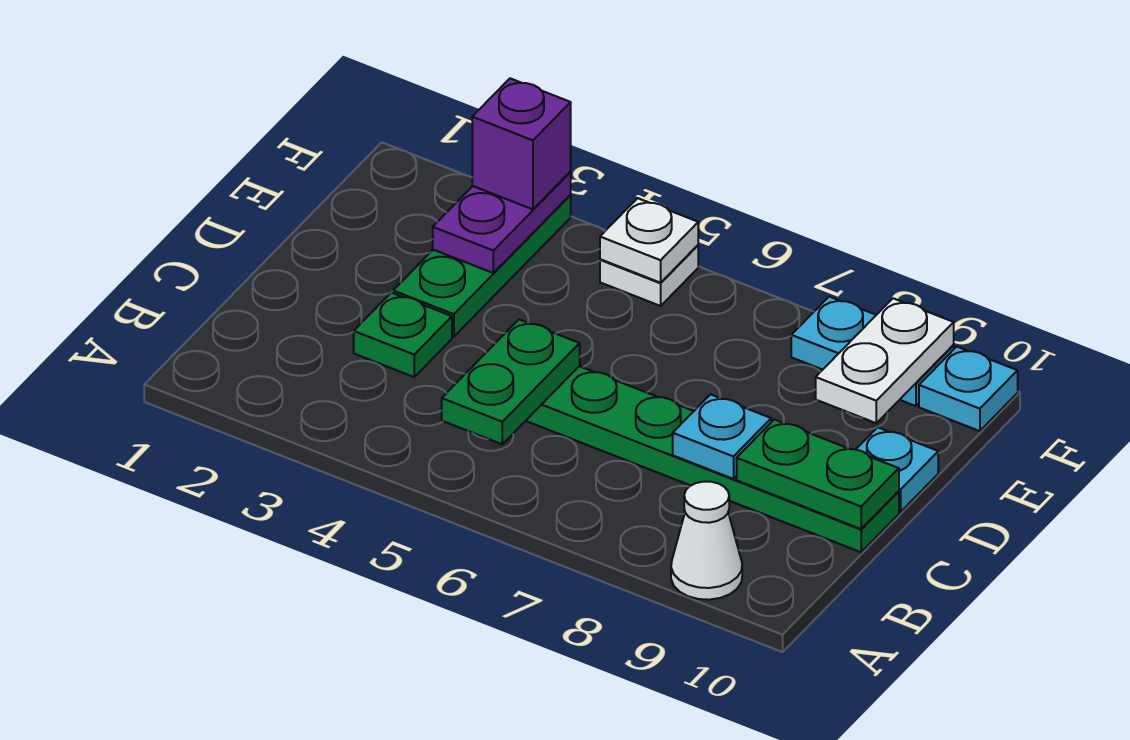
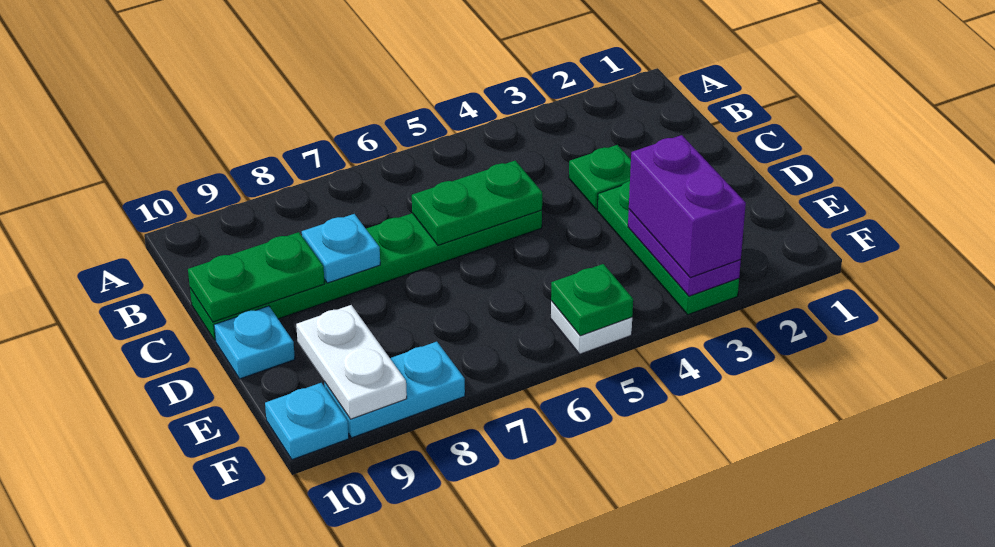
white cone A9 level 1 -> none
green plate B5:C5 level 2 -> green plate C5:C6 level 2
purple brick F3 level 3 -> purple brick E3:F3 level 3
white plate F5 level 2 -> green plate F5 level 2

